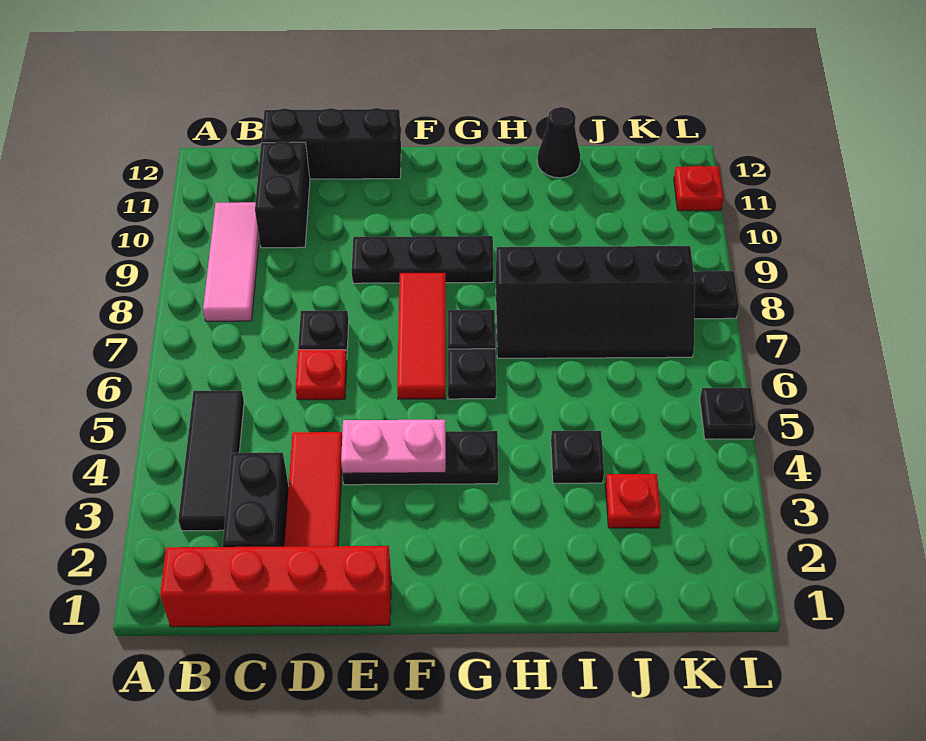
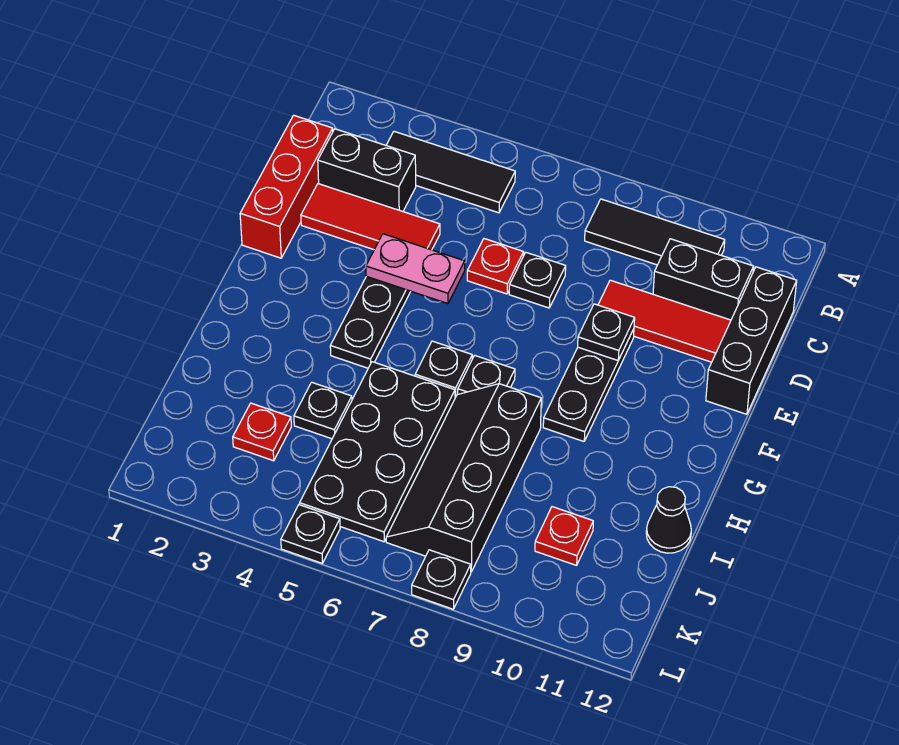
red brick B1:E1 level 1 -> red brick C1:E1 level 1
pink tile B8:B10 level 1 -> black tile B8:B10 level 1
pink plate E4:F4 level 2 -> pink plate E4:E5 level 2
none -> black plate E9 level 2
red tile F6:F8 level 1 -> red tile D9:D11 level 1
none -> black plate H5:K6 level 1
red plate L11 level 1 -> red plate J10 level 1

